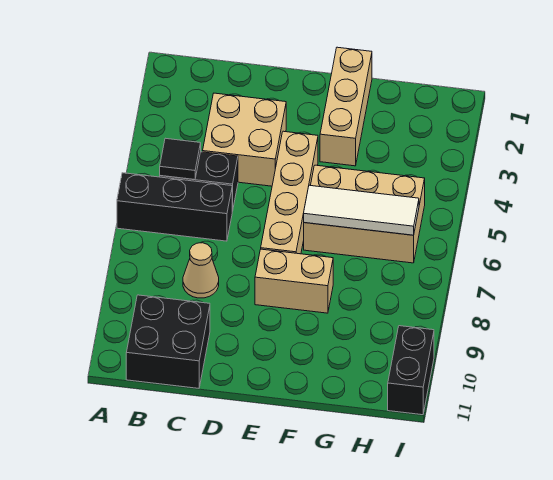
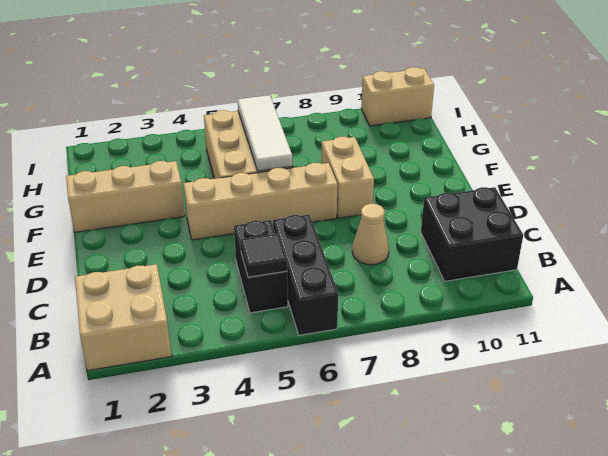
tan brick C3:D4 level 1 -> tan brick A1:B2 level 1
black brick I10:I11 level 1 -> tan brick I10:I11 level 1

